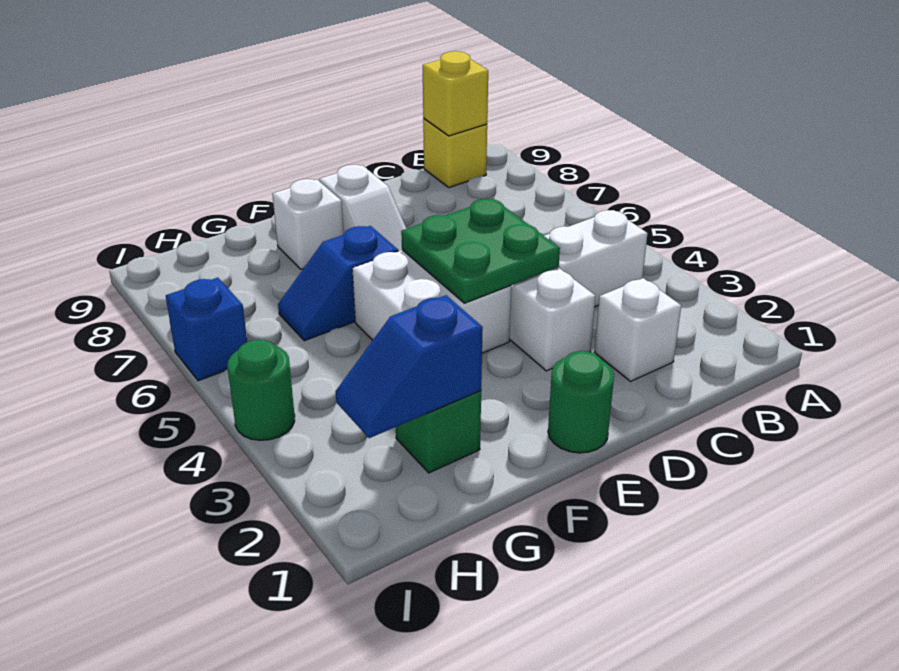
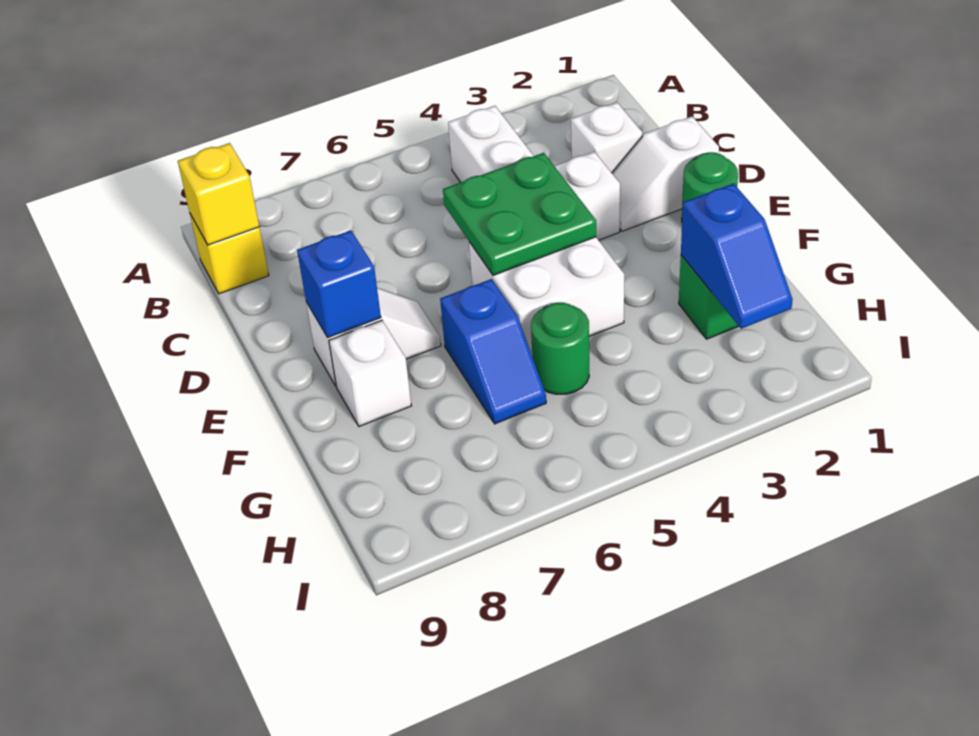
none -> white slope D1:D2 level 1 top 1
green round brick I4 level 1 -> green round brick G5 level 1
blue brick I6 level 1 -> blue brick E8 level 2

